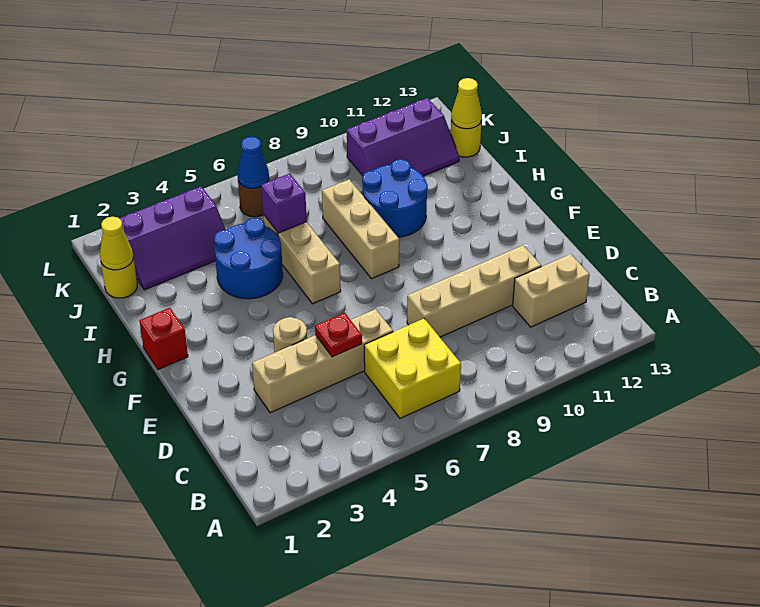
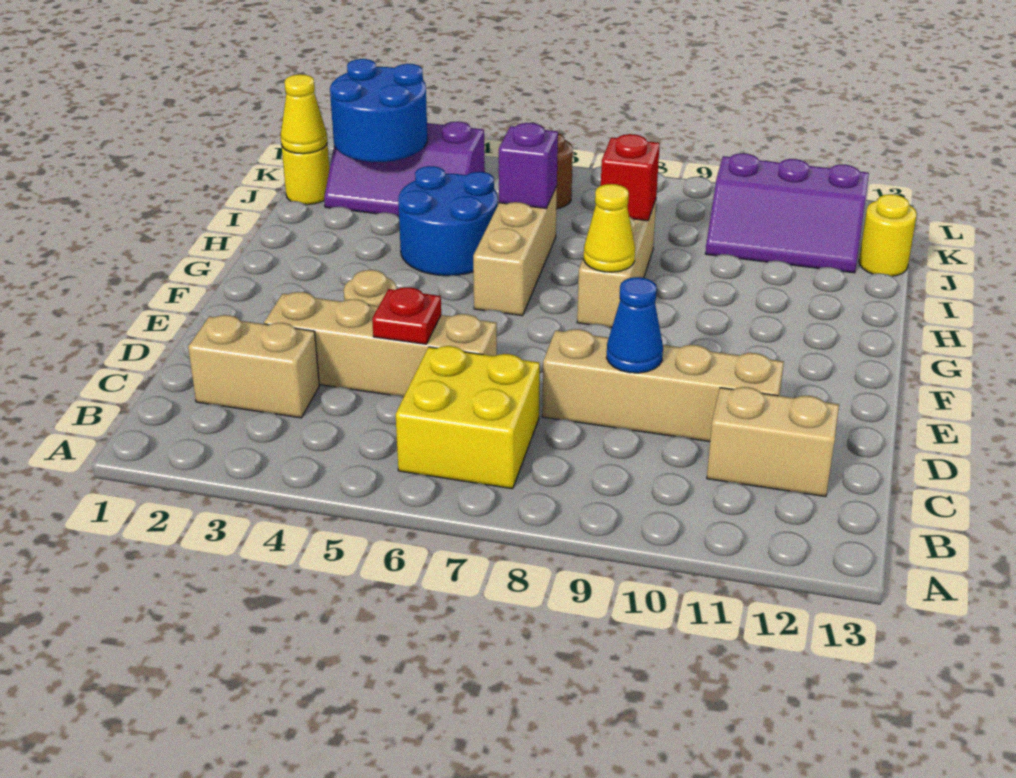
none -> tan brick C2:C3 level 1
red brick G1 level 1 -> red brick I8 level 2
blue round brick H9:I10 level 1 -> blue round brick J2:K3 level 2
yellow cone J13 level 2 -> yellow cone G8 level 2
blue cone K6 level 2 -> blue cone D9 level 2

